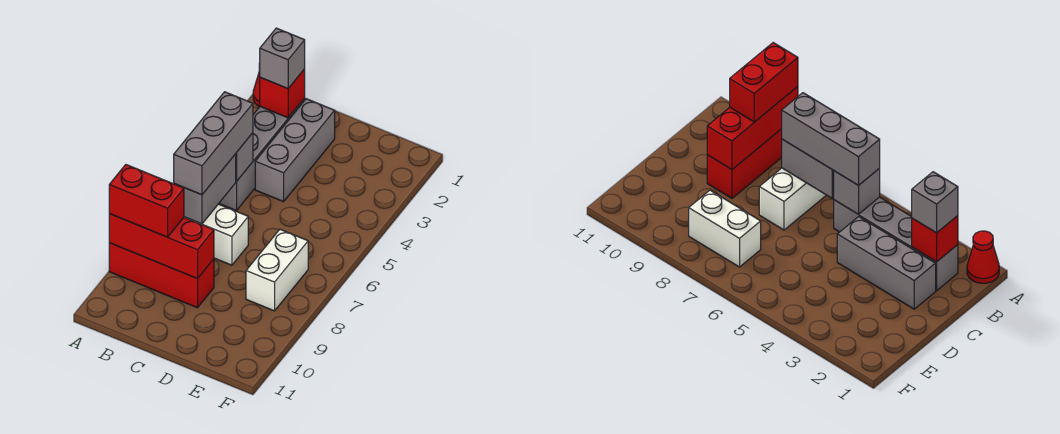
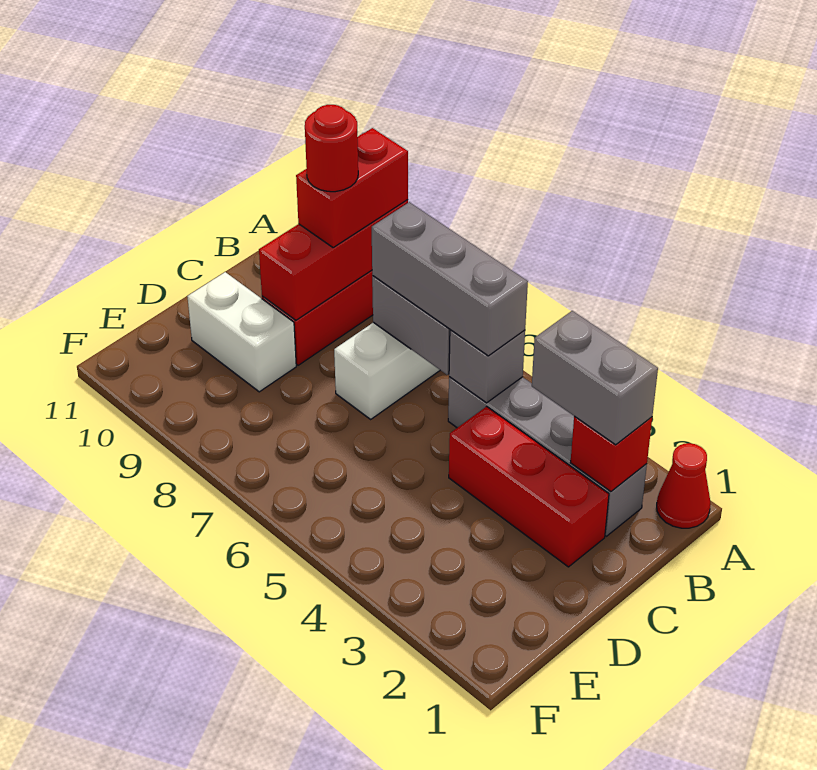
grey brick B2 level 3 -> grey brick B2:B3 level 3
none -> red round brick B9 level 4
grey brick C2:C4 level 1 -> red brick C2:C4 level 1
white brick E7:E8 level 1 -> white brick D9:D10 level 1

